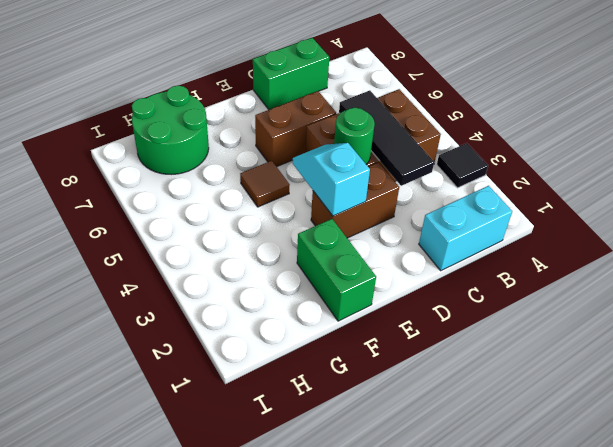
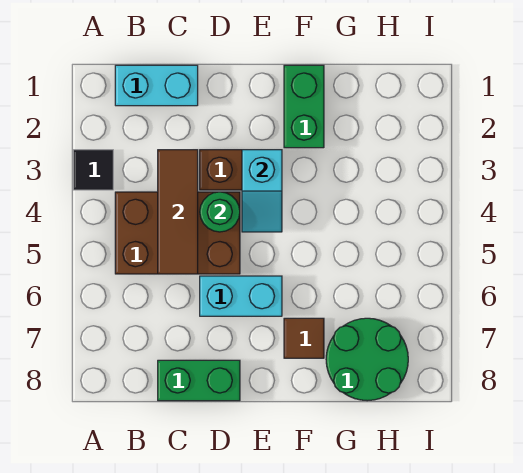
black tile C3:C5 level 2 -> brown tile C3:C5 level 2
brown brick D6:E6 level 1 -> cyan brick D6:E6 level 1
brown tile F5 level 1 -> brown tile F7 level 1

